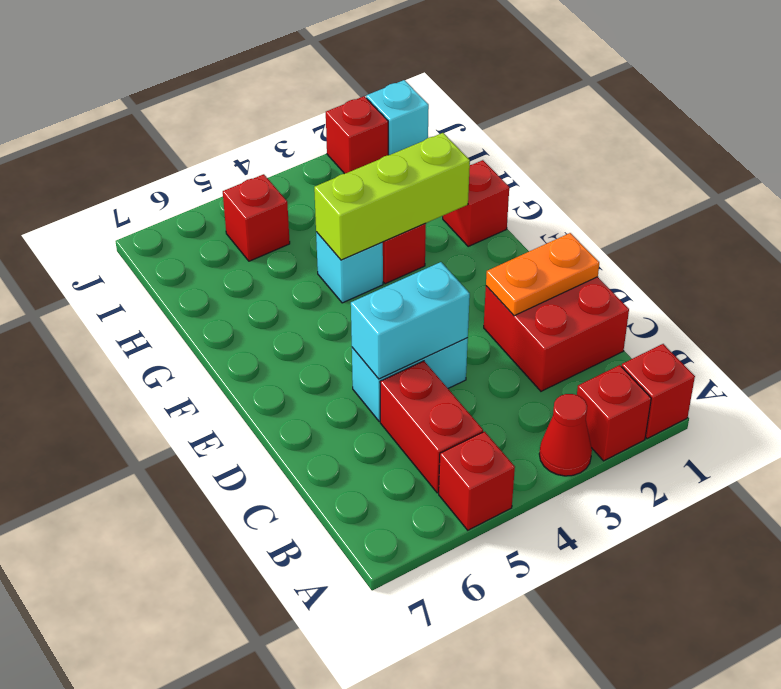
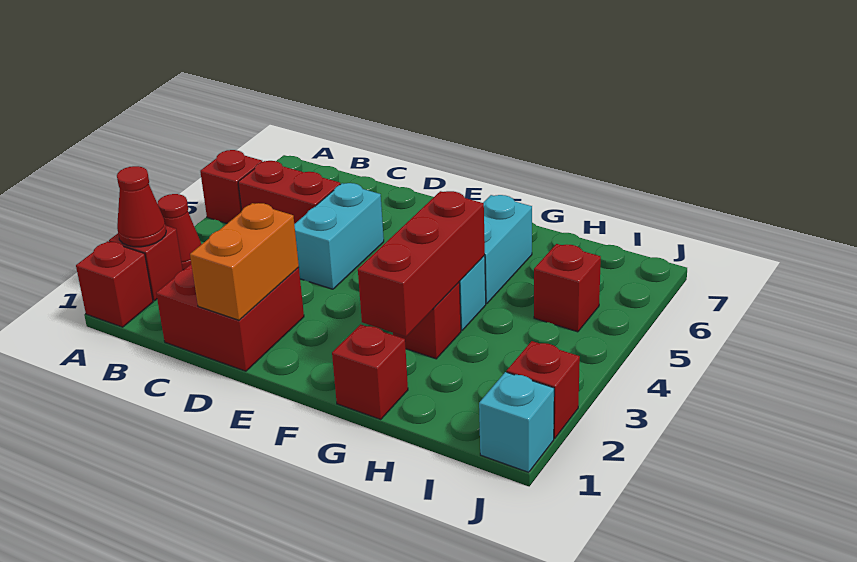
none -> red cone A2 level 2
orange plate D1:D2 level 2 -> orange brick D1:D2 level 2
cyan brick D4:D5 level 2 -> cyan brick G5:G6 level 1
lime brick G2:G4 level 2 -> red brick G2:G4 level 2

